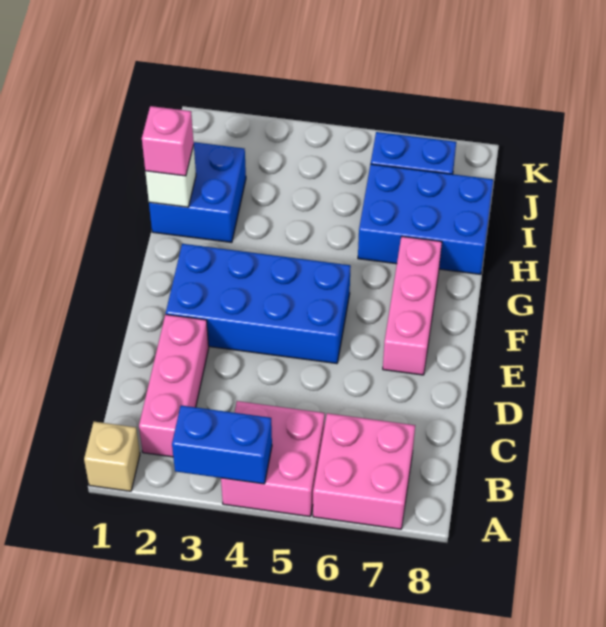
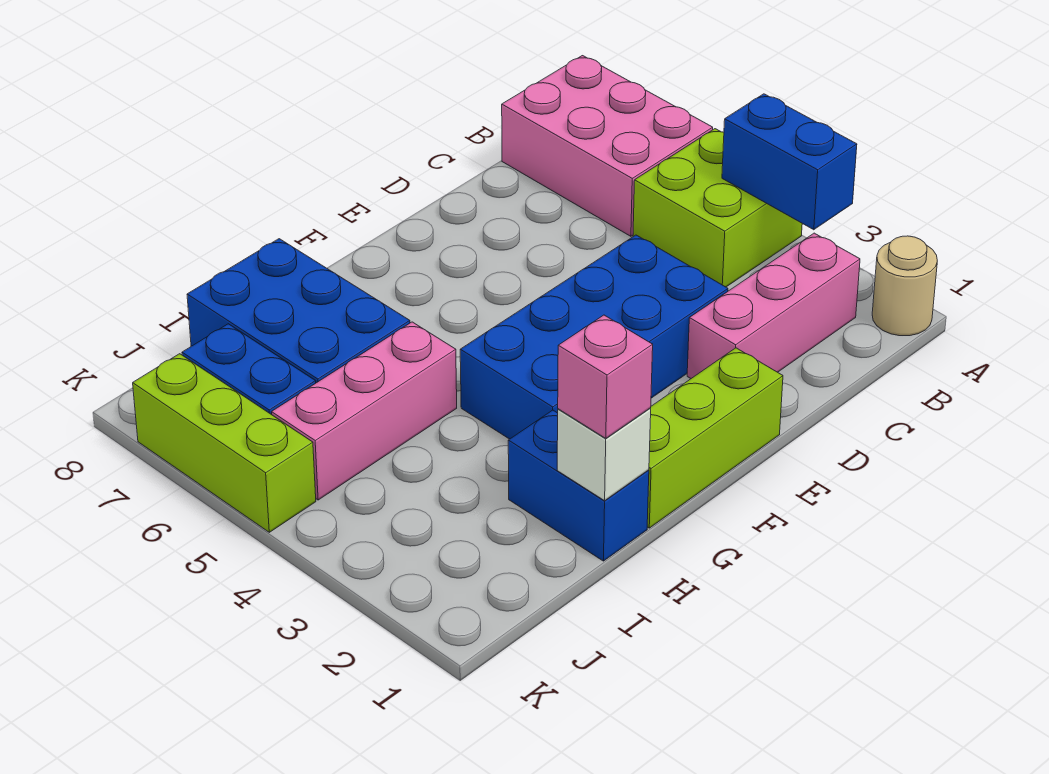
tan brick A1 level 1 -> tan round brick A1 level 1
pink brick A4:B5 level 1 -> lime brick A4:B5 level 1
pink brick A6:B7 level 1 -> pink brick A6:B8 level 1
none -> lime brick E1:G1 level 1
blue brick E2:F5 level 1 -> blue brick D3:G4 level 1
pink brick E7:G7 level 1 -> pink brick H5:J5 level 1
blue brick H1:I2 level 1 -> blue brick H1:H2 level 1
none -> lime brick K5:K7 level 1

